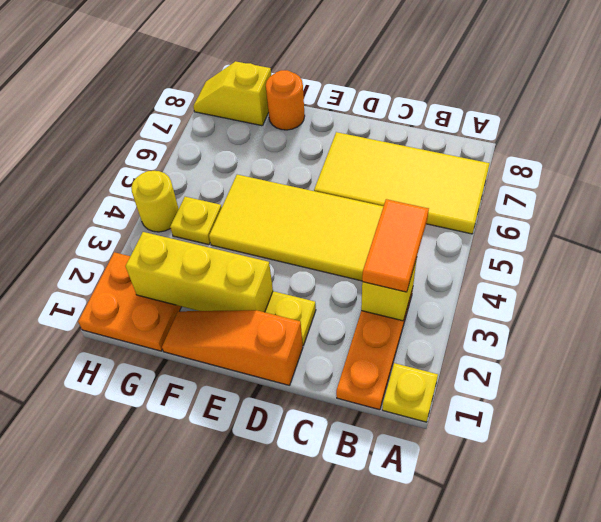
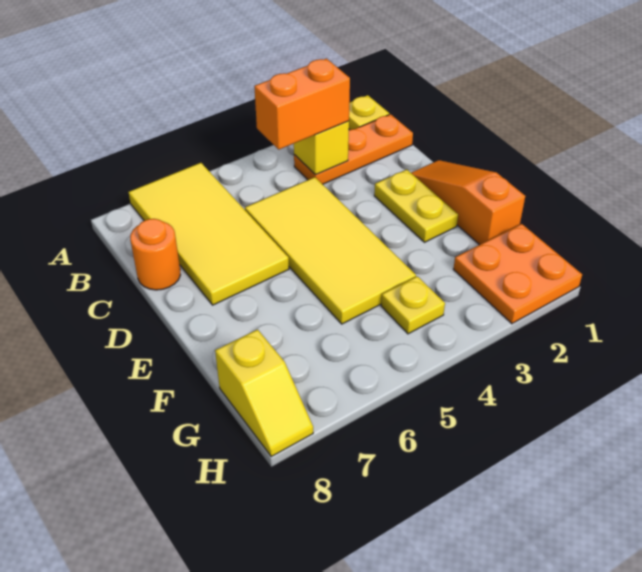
orange tile B3:B4 level 3 -> orange brick B3:B4 level 3
orange slope D1:F1 level 1 top D -> orange slope D1:F1 level 1 top F
yellow brick E2:G2 level 2 -> none
orange round brick F8 level 1 -> orange round brick C8 level 1
yellow round brick H4 level 1 -> none

